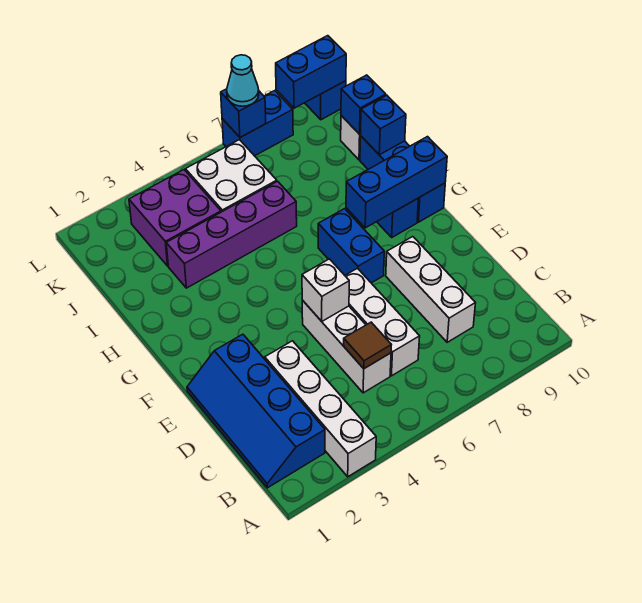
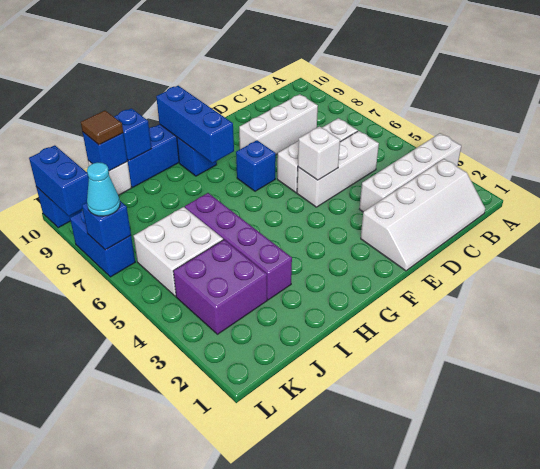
blue slope B1:E2 level 1 top 2 -> white slope B1:E2 level 1 top 2
brown tile C5 level 2 -> brown tile J10 level 3
blue brick F7:G7 level 1 -> blue brick F7 level 1

